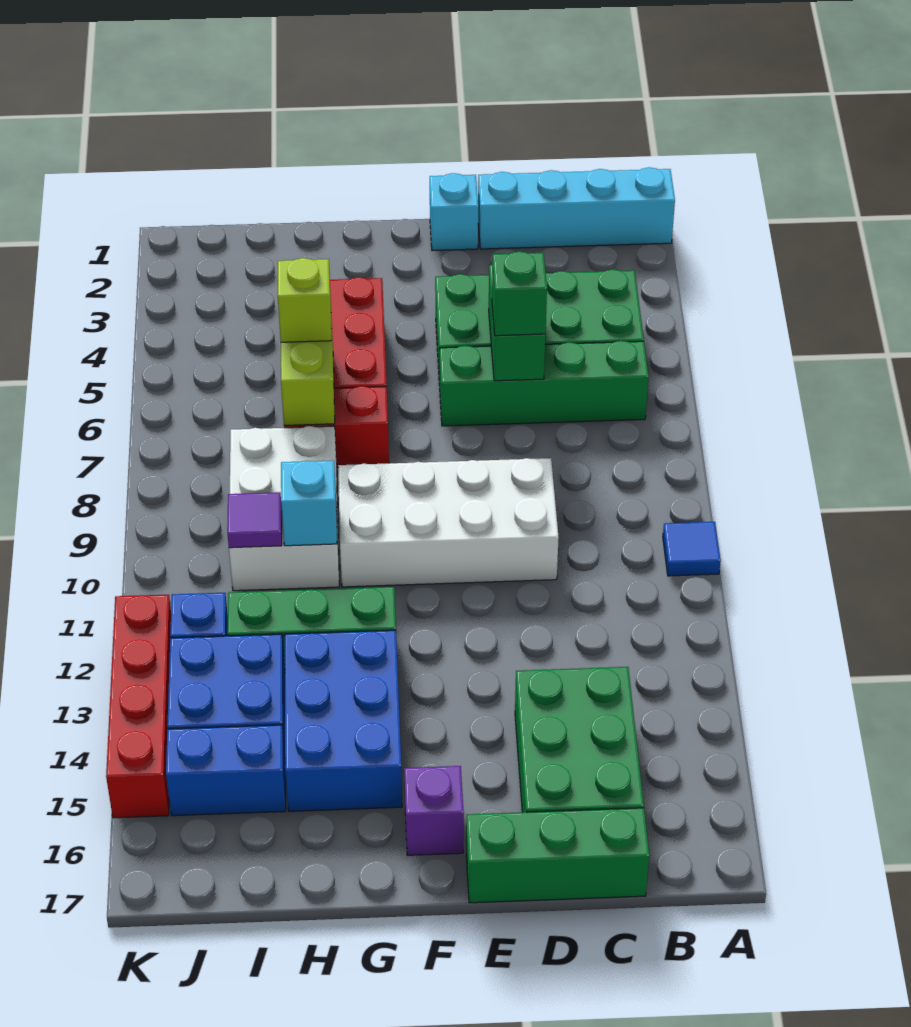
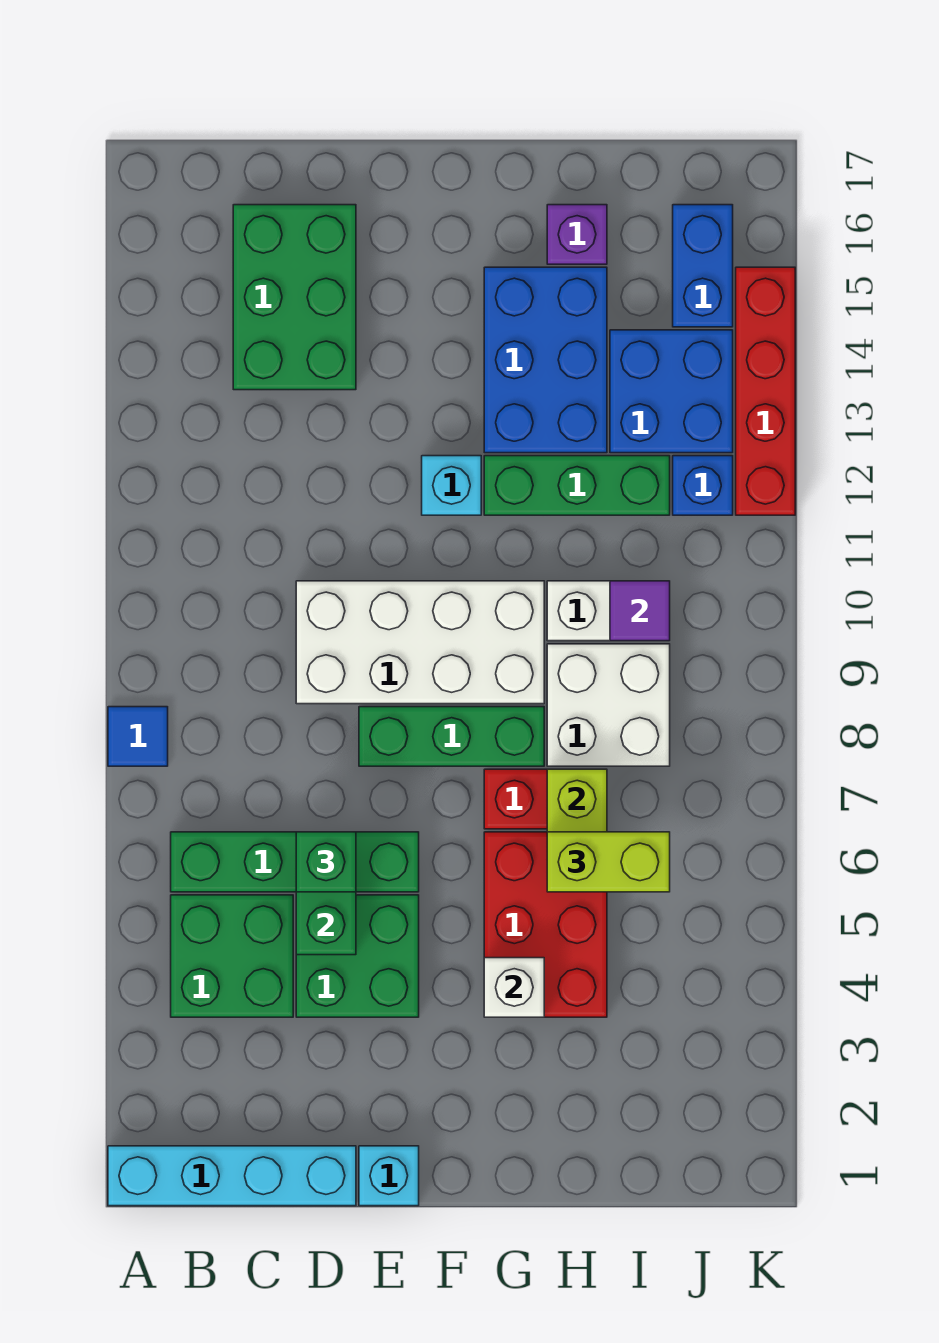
blue tile A10 level 1 -> blue tile A8 level 1
green brick C17:E17 level 1 -> green brick E8:G8 level 1
purple brick F16 level 1 -> purple brick H16 level 1
none -> white brick G4 level 2
lime brick H6 level 3 -> lime brick H6:I6 level 3
cyan brick H10 level 2 -> cyan brick F12 level 1
blue brick I15:J15 level 1 -> blue brick J15:J16 level 1

